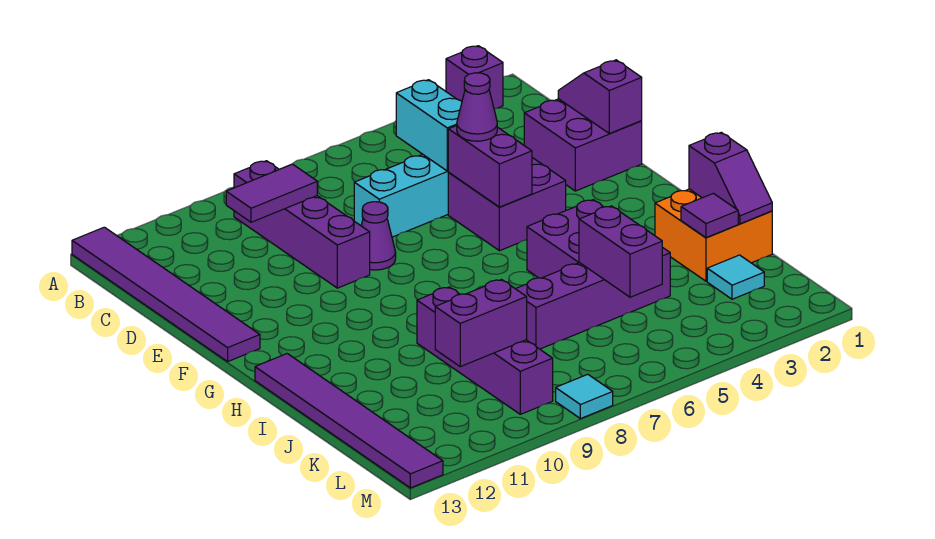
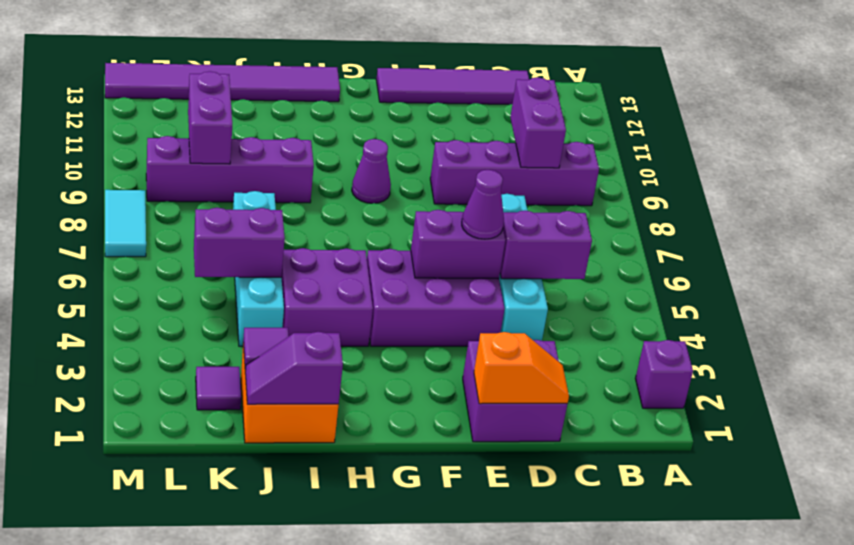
purple tile A13:F13 level 1 -> purple tile C13:F13 level 1
cyan brick C5:D5 level 2 -> purple brick C5:D5 level 2
purple tile C9:C10 level 2 -> purple brick C9:C10 level 2
purple slope D1:E1 level 2 top E -> orange slope D1:E1 level 2 top E
purple brick E4:F5 level 1 -> purple brick E4:G5 level 1
purple cone E8 level 1 -> purple cone G9 level 1
purple brick J4:J7 level 1 -> cyan brick J4:J7 level 1
cyan tile K2 level 1 -> purple tile K2 level 1
cyan tile M8 level 1 -> cyan tile M7:M8 level 1

